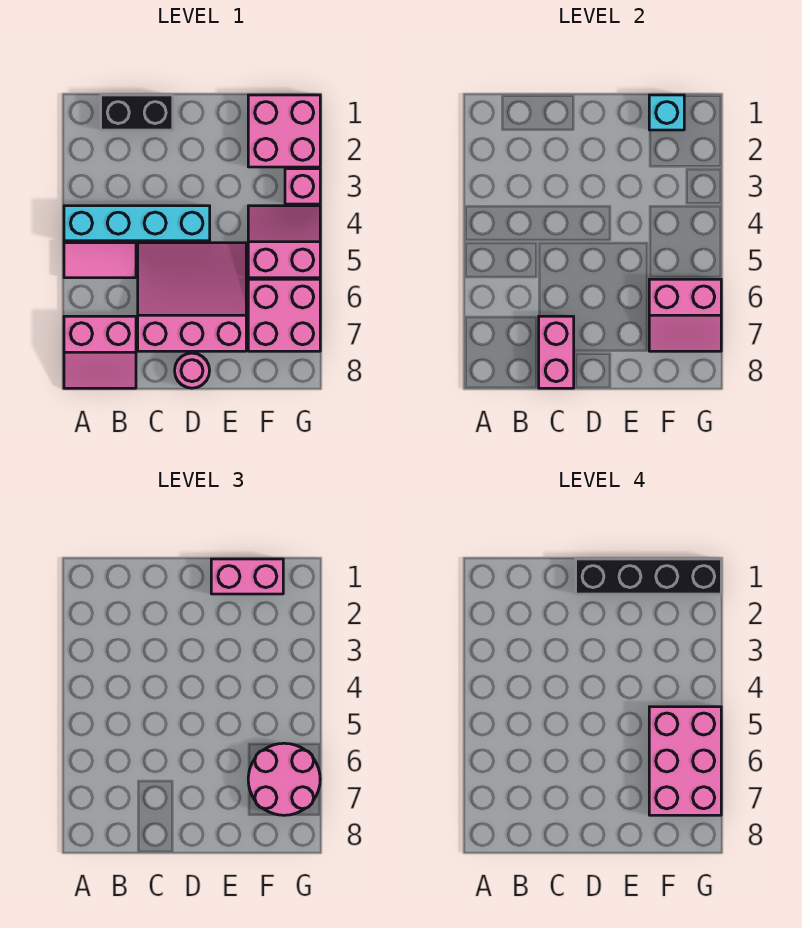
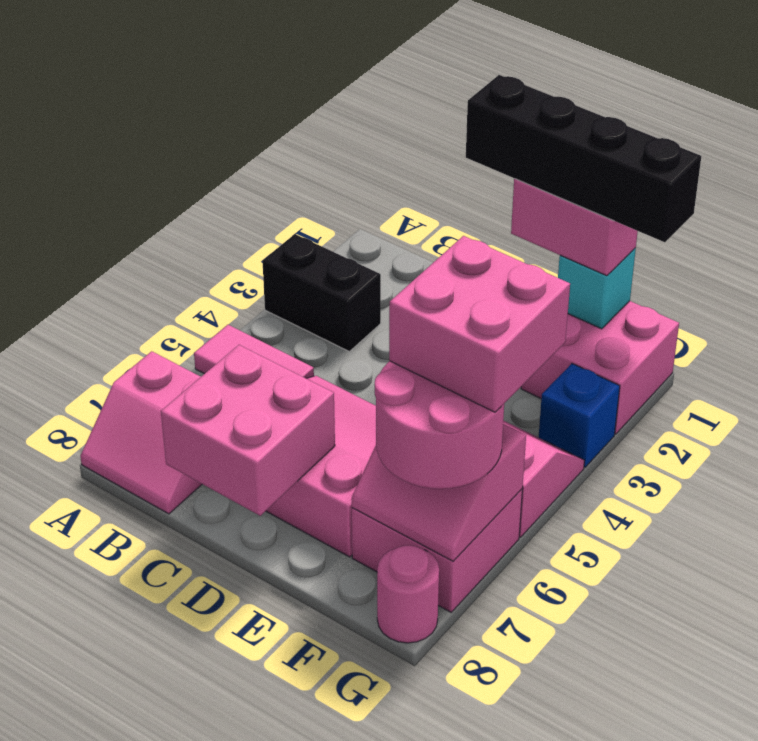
cyan brick A4:D4 level 1 -> none
black brick B1:C1 level 1 -> black brick A3:B3 level 1
pink brick C7:C8 level 2 -> pink brick C7:D8 level 2
pink round brick D8 level 1 -> pink round brick G8 level 1
pink brick F5:G7 level 4 -> pink brick F5:G6 level 4
pink brick G3 level 1 -> blue brick G3 level 1

